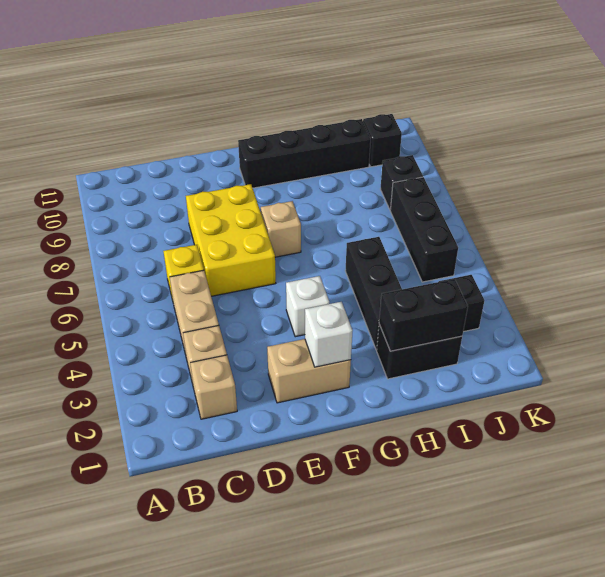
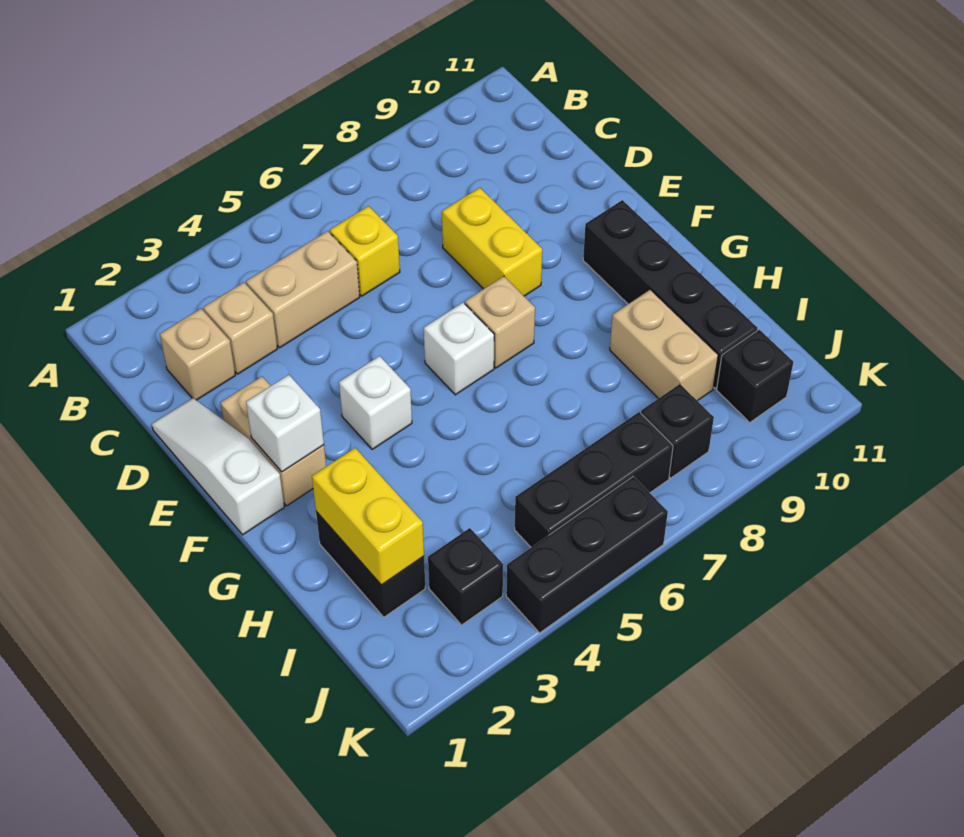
none -> white slope D1:F1 level 1 top F
yellow brick D6:E8 level 1 -> yellow brick D8:E8 level 1
none -> white brick F6 level 1
black brick H2:I2 level 2 -> yellow brick H2:I2 level 2
black brick H3:H5 level 1 -> black brick K4:K6 level 1
none -> tan brick H9:I9 level 1

